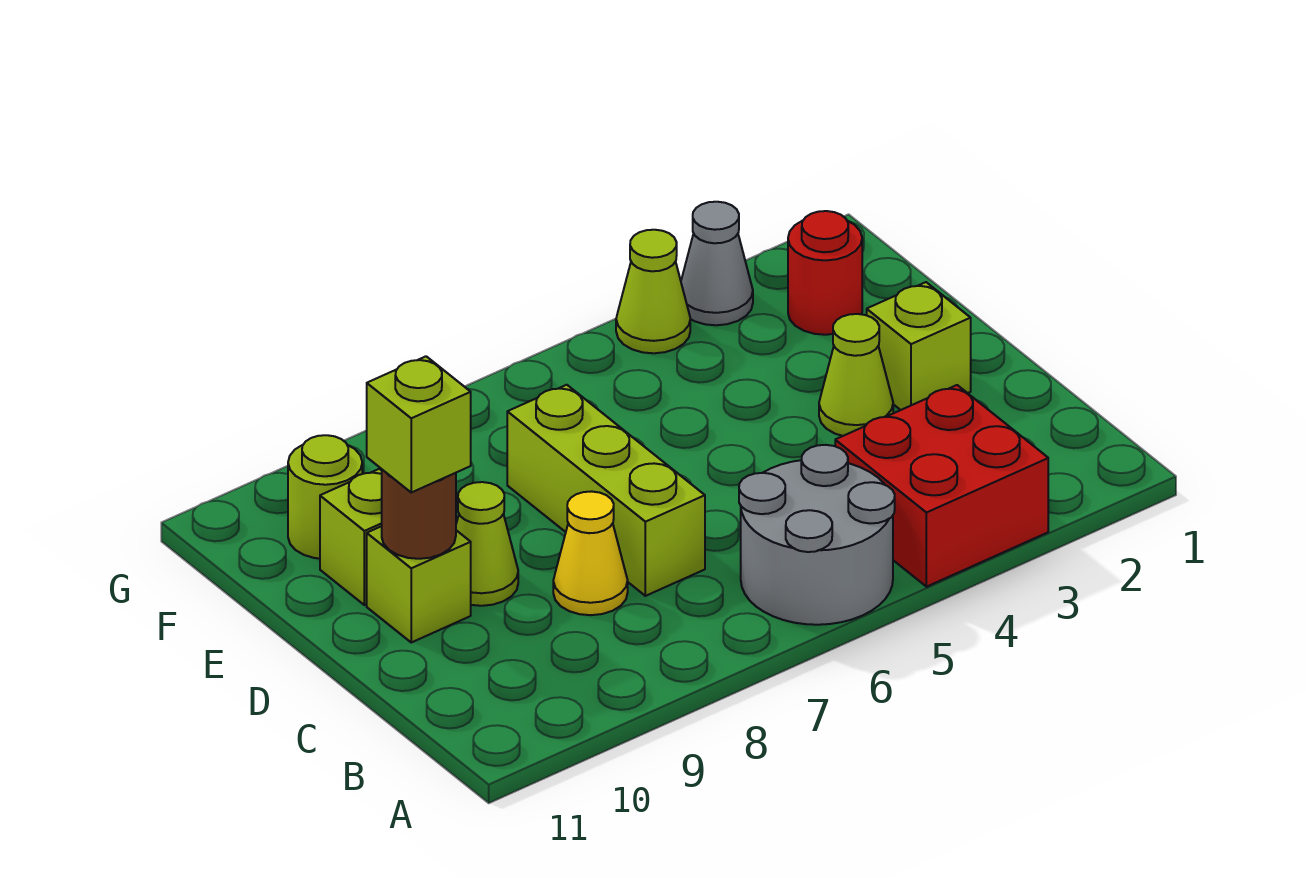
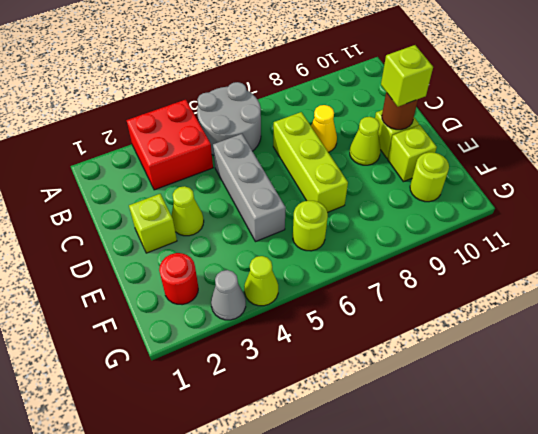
none -> grey brick C5:E5 level 1
none -> lime round brick F6 level 1

